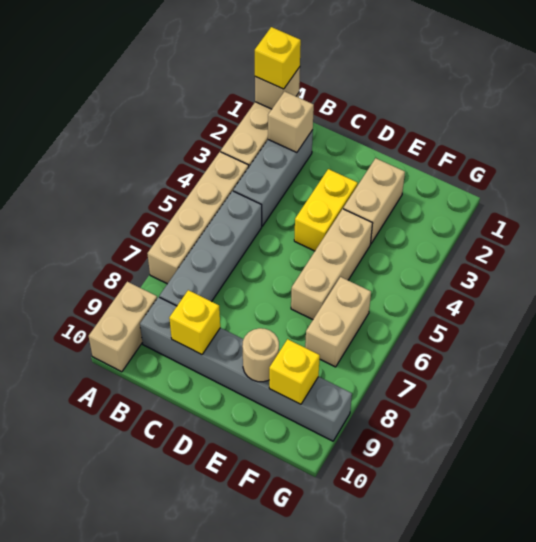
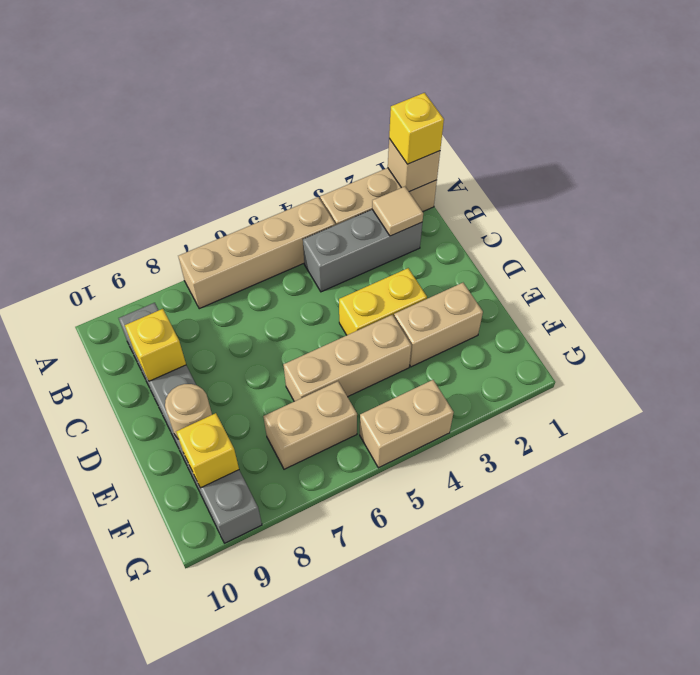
tan brick A9:A10 level 1 -> tan brick G4:G5 level 1
tan brick B2 level 2 -> tan tile B2 level 2
grey brick B5:B8 level 1 -> none

